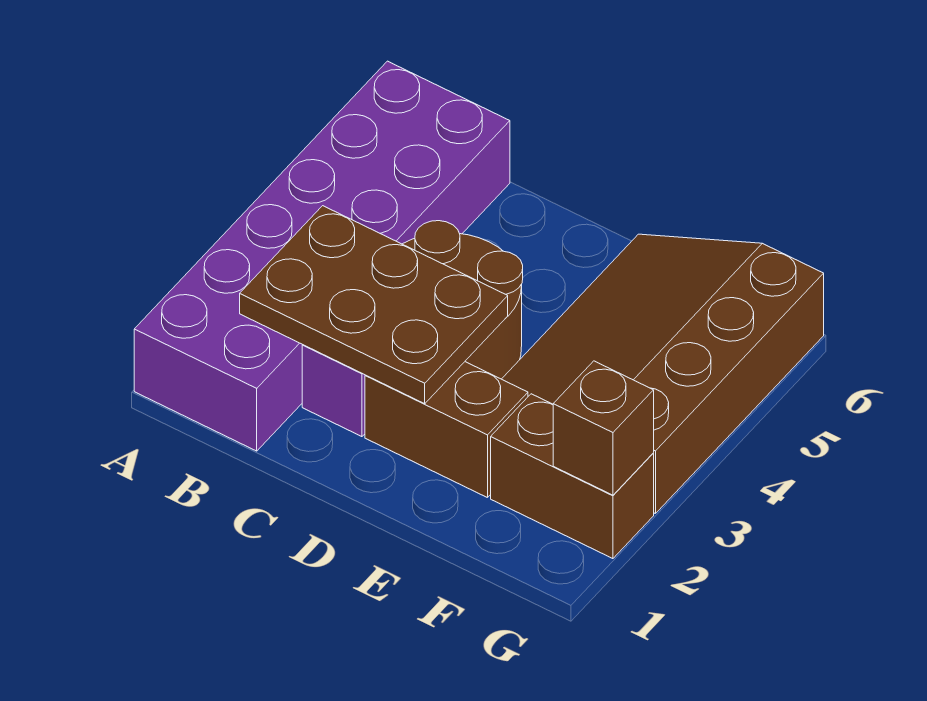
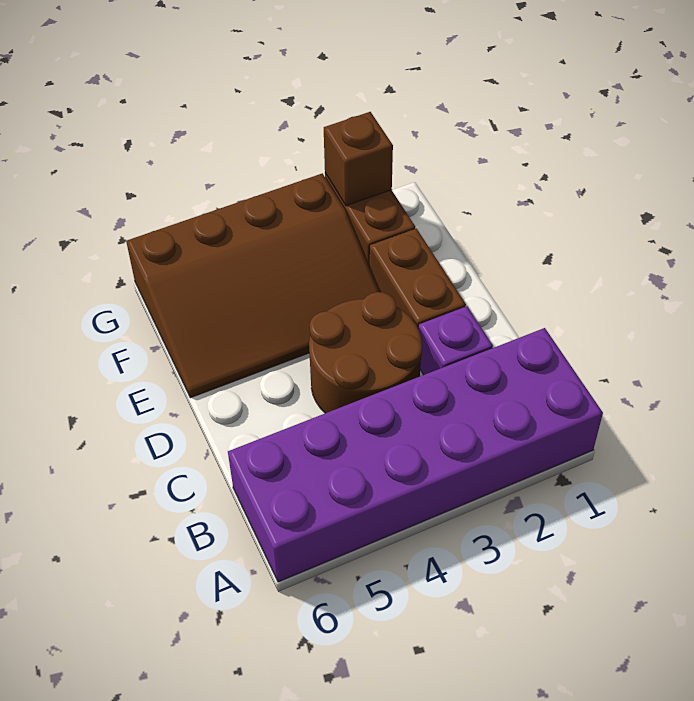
brown plate B2:D3 level 2 -> none

